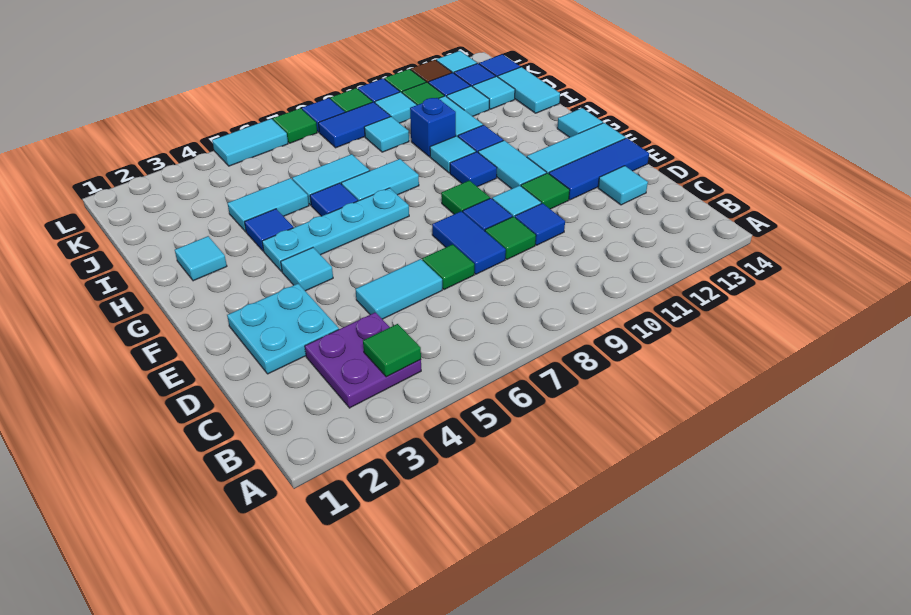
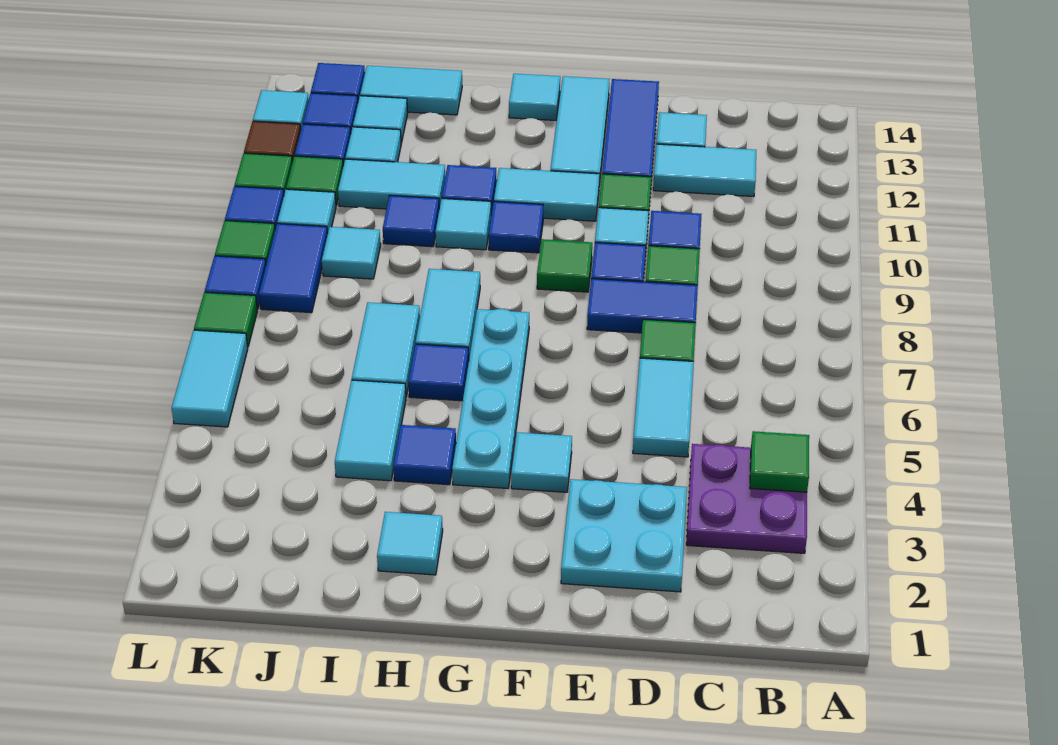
none -> cyan tile C12:D12 level 1
blue brick I10 level 1 -> blue tile I10 level 1

